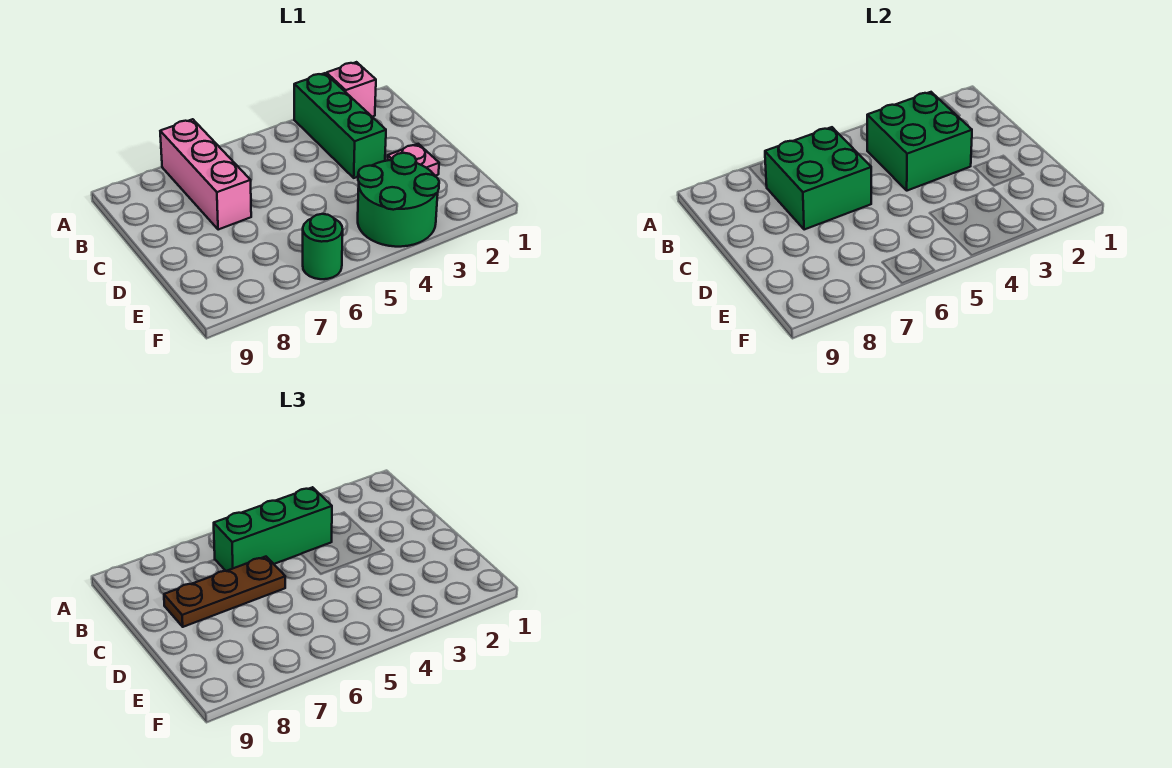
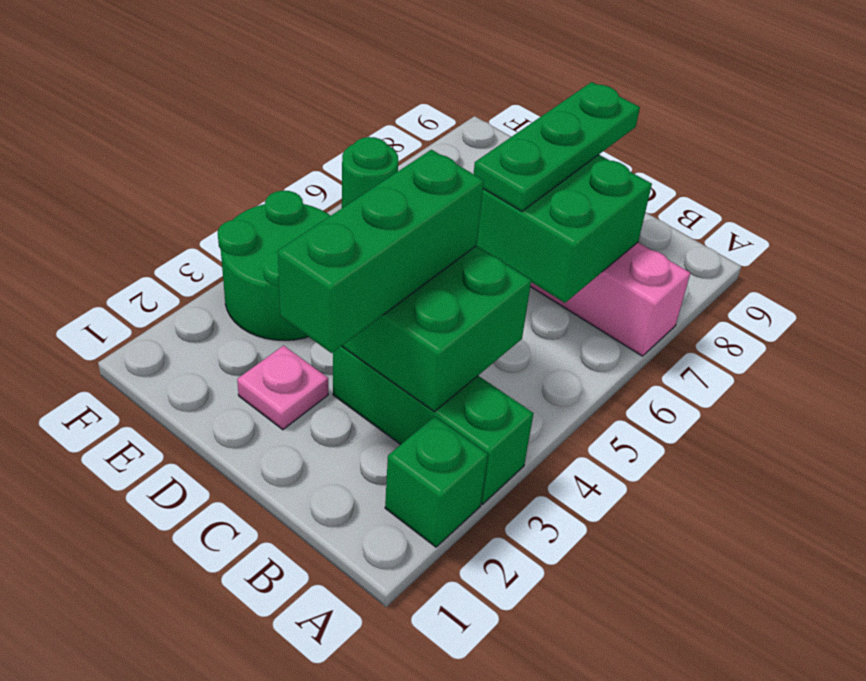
pink brick A2 level 1 -> green brick A2 level 1
green brick B4:B6 level 3 -> green brick C2:C4 level 3
brown plate C6:C8 level 3 -> green plate C6:C8 level 3

